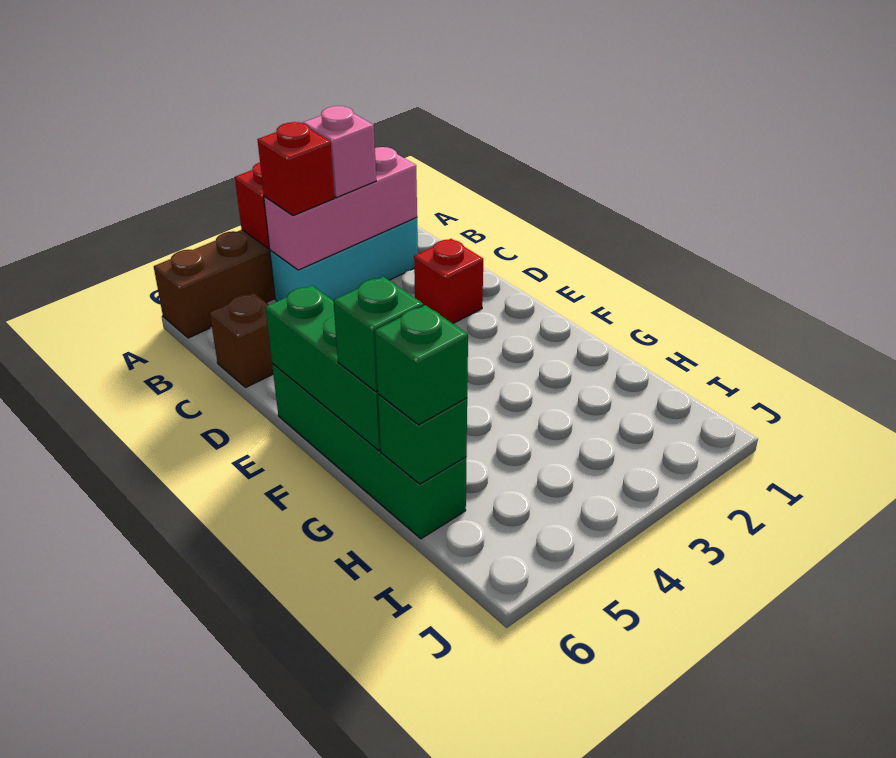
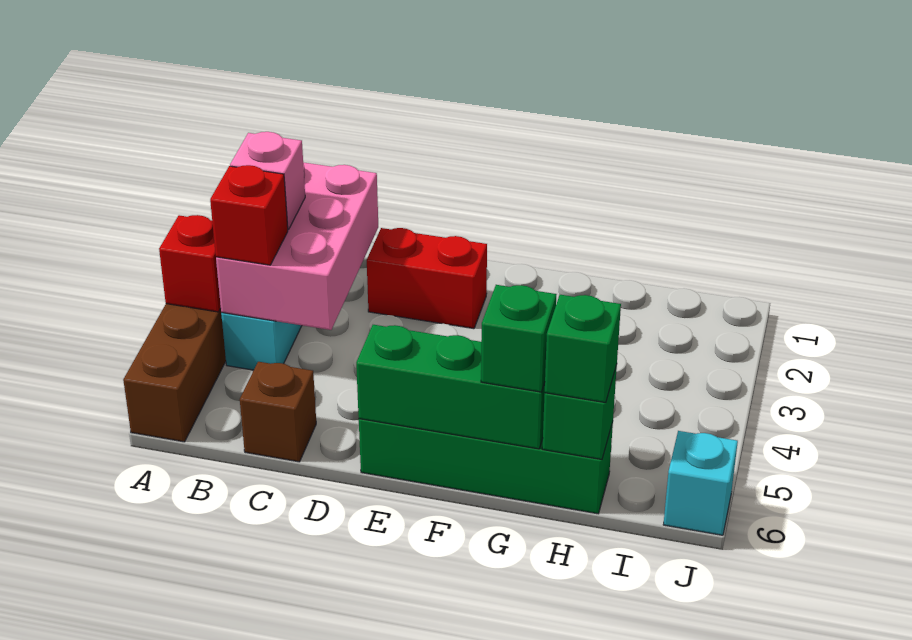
pink brick B2:B4 level 2 -> pink brick B2:C4 level 2
red brick D2 level 1 -> red brick D2:E2 level 1
none -> cyan brick J6 level 1

